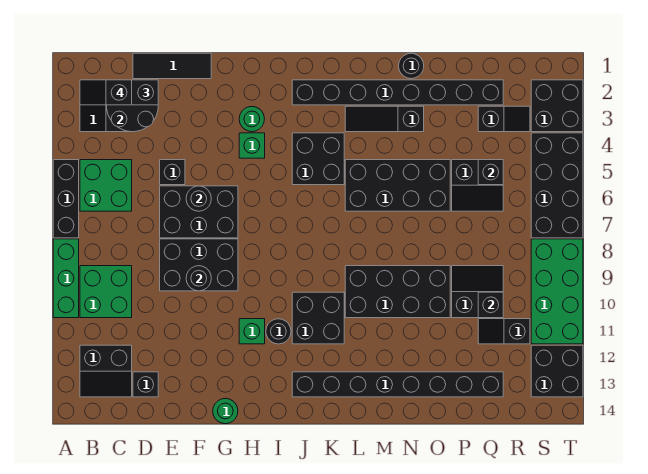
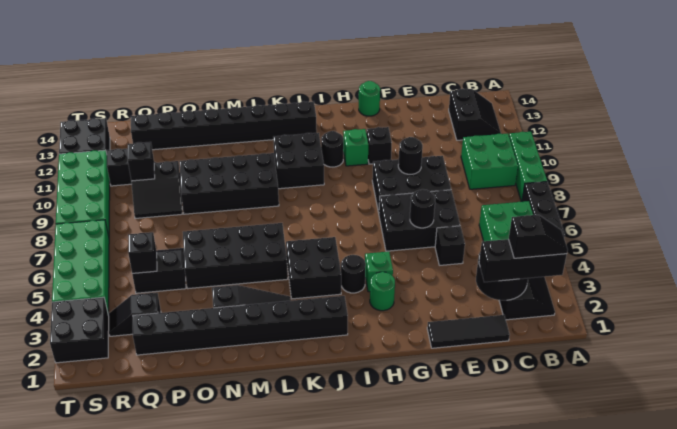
black slope B12:C13 level 1 top 12 -> black slope B12:C13 level 1 top C
black brick D13 level 1 -> black brick G11 level 1
black round brick N1 level 1 -> black round brick I4 level 1
black brick S4:T7 level 1 -> green brick S4:T7 level 1

